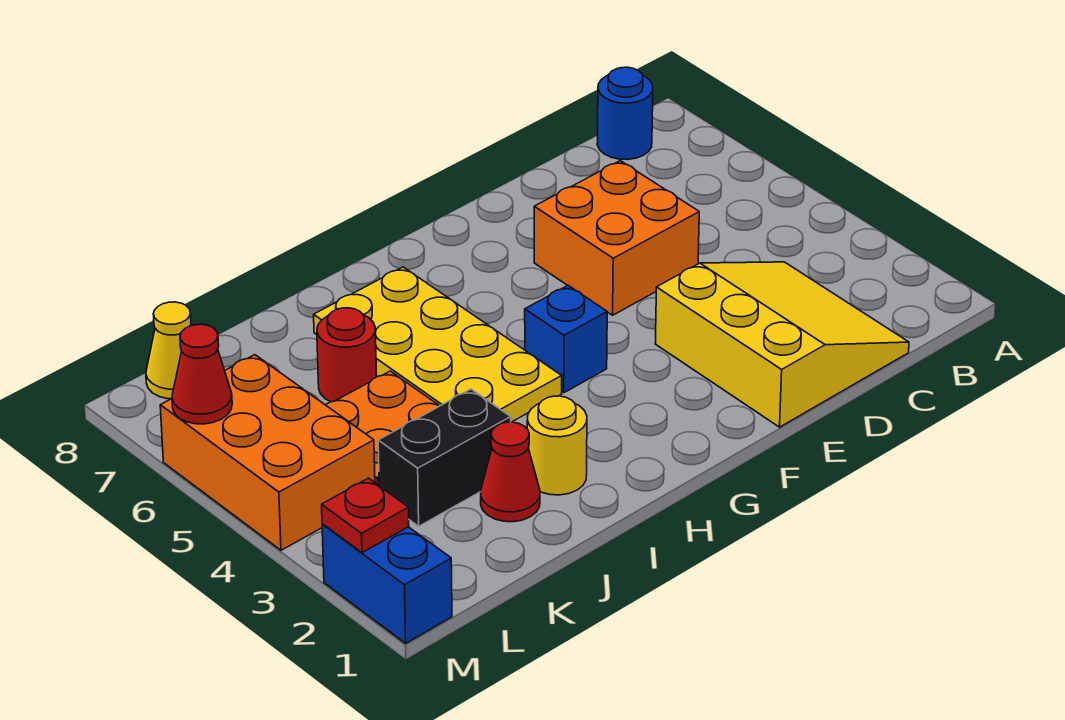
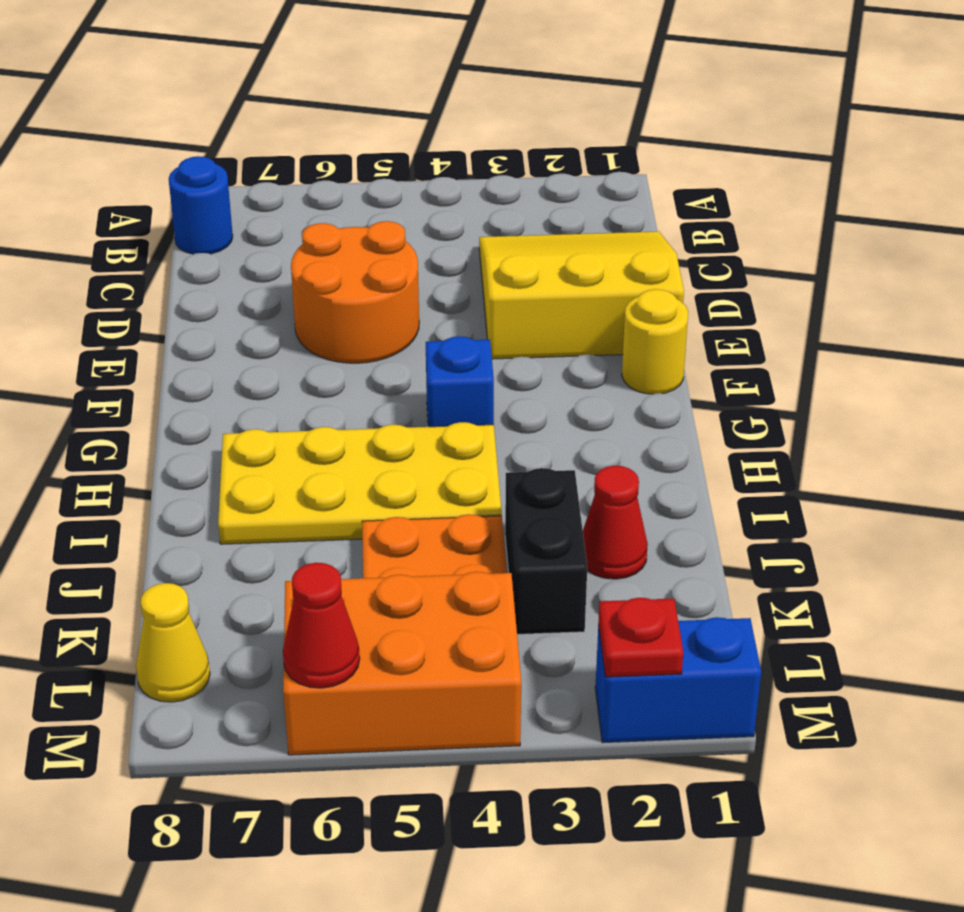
orange brick D5:E6 level 1 -> orange round brick D5:E6 level 1
yellow round brick I2 level 1 -> yellow round brick F1 level 1
red round brick J6 level 1 -> none

